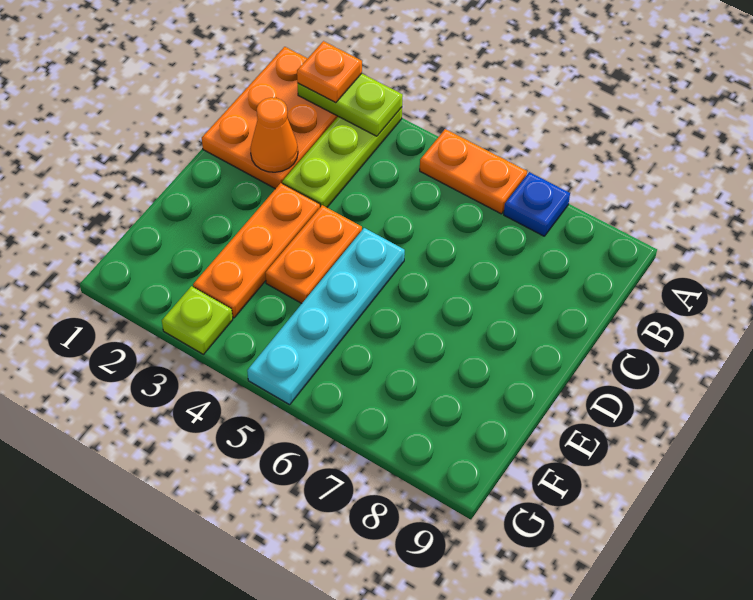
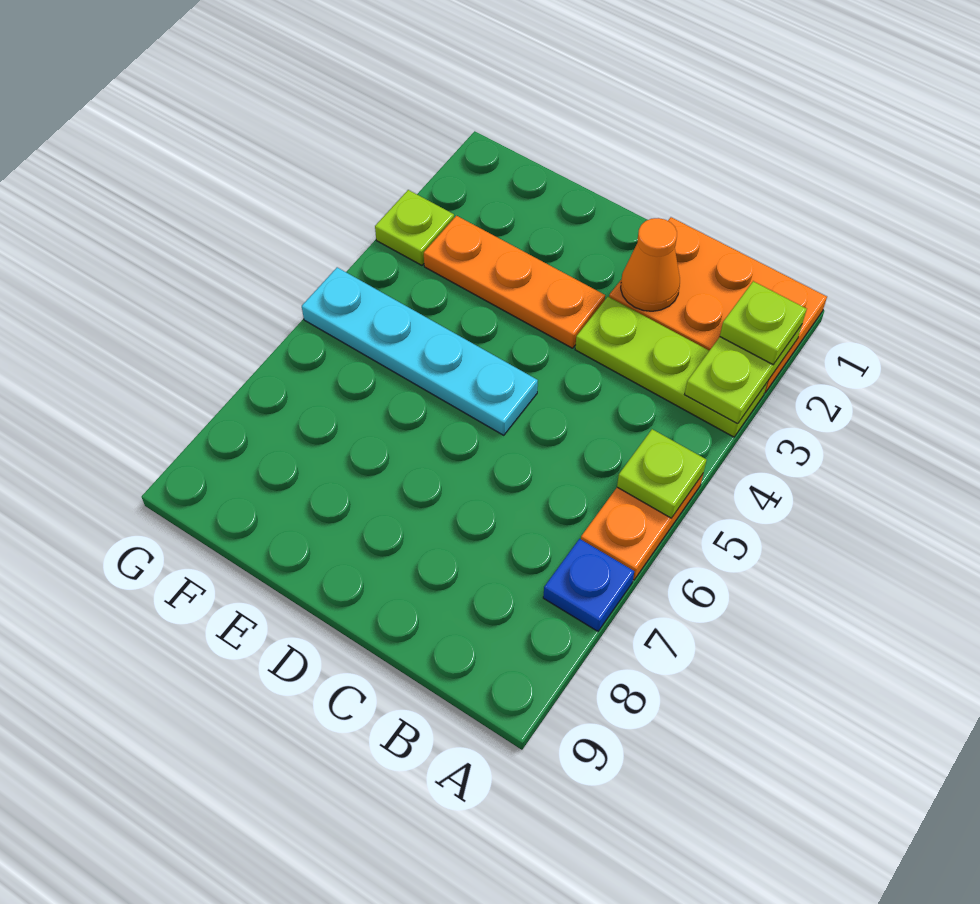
orange plate A2 level 3 -> lime plate A2 level 3
none -> lime plate A5 level 2
orange plate D4:E4 level 1 -> none

